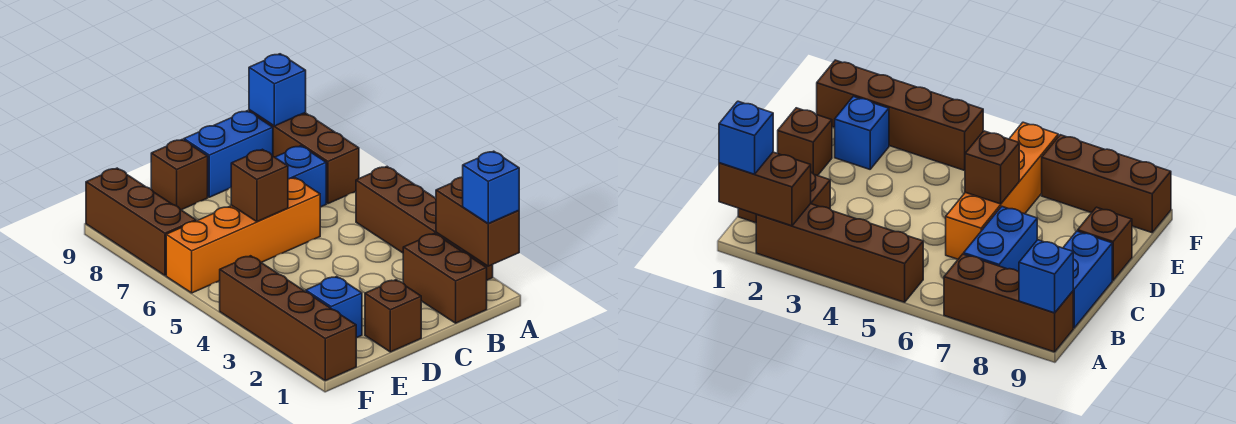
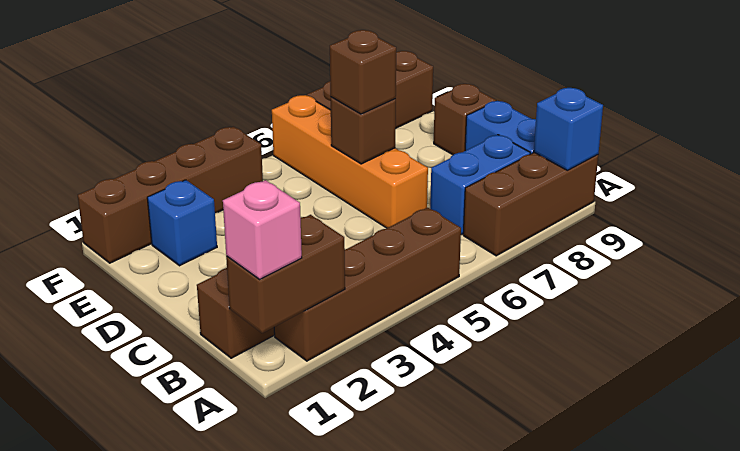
blue brick A1 level 3 -> pink brick A1 level 3
blue brick B7:C7 level 1 -> blue brick B7:B8 level 1
brown brick D1 level 1 -> brown brick D6 level 3

